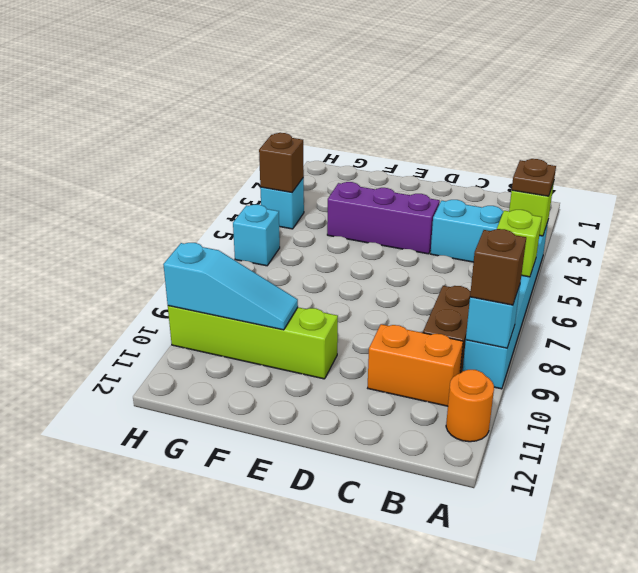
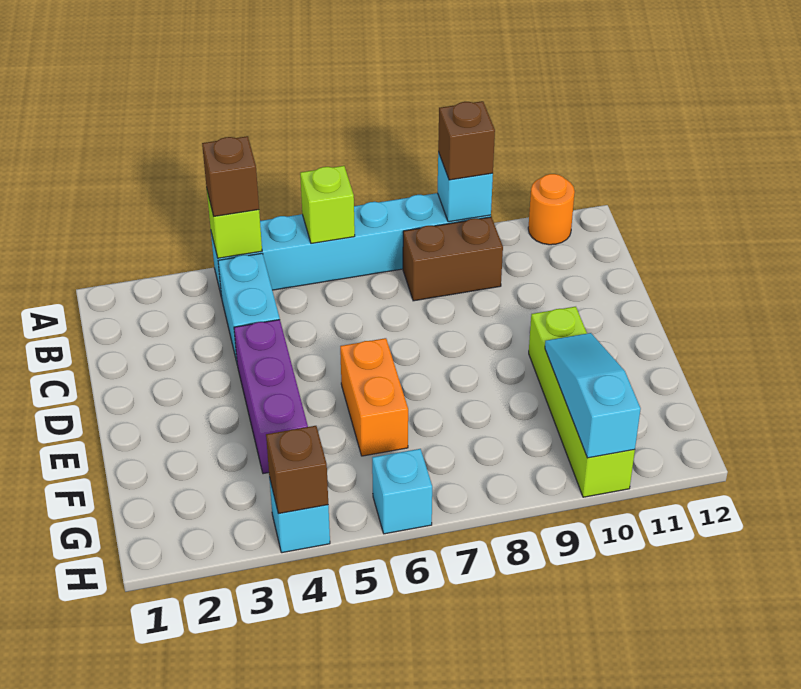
brown plate A4 level 3 -> brown brick A4 level 3
orange brick B10:C10 level 1 -> orange brick E6:F6 level 1

